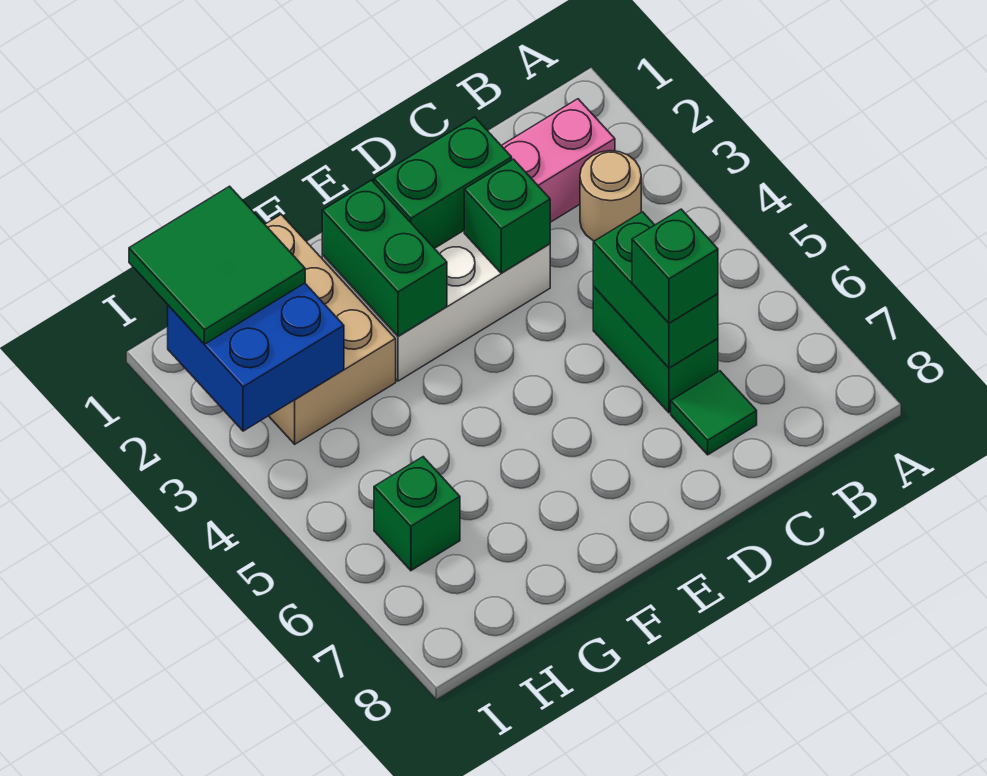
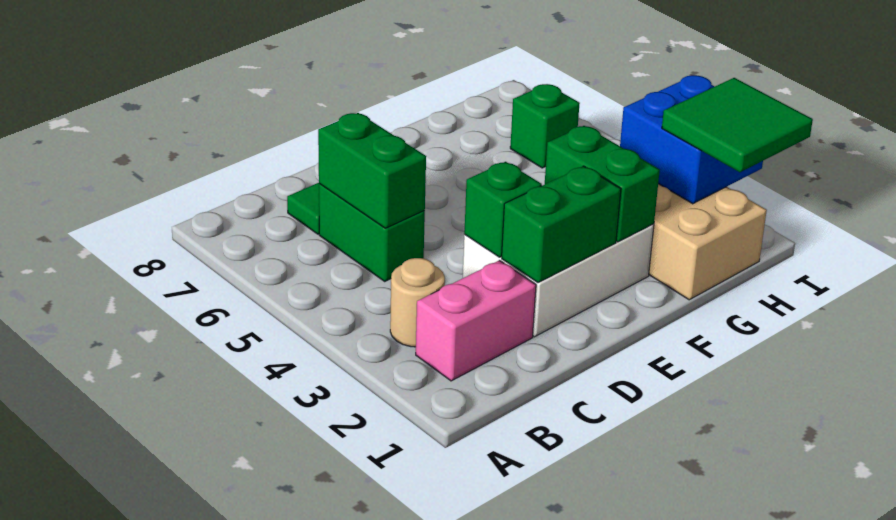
green brick C6 level 3 -> none

